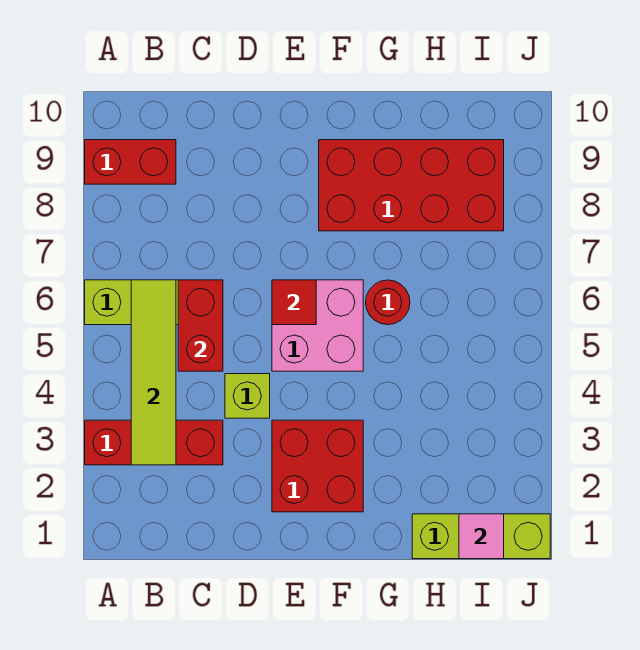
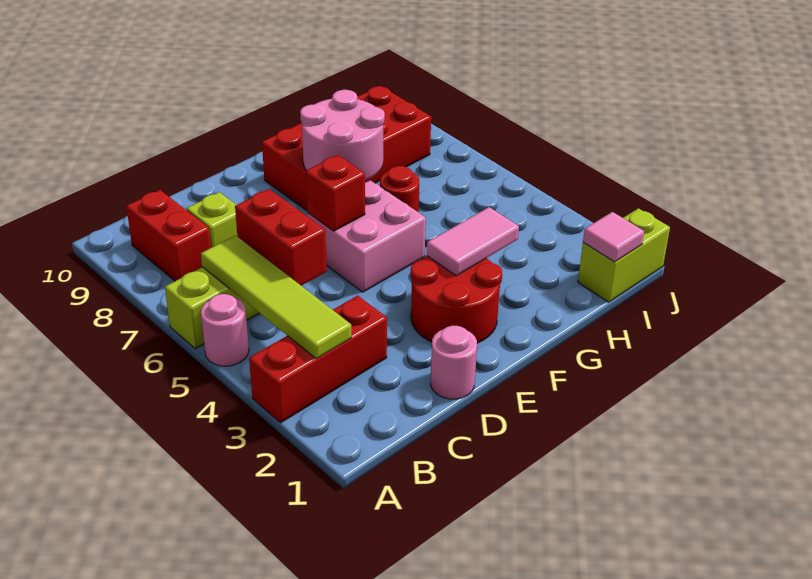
none -> pink round brick A5 level 1
red brick A9:B9 level 1 -> red brick B8:B9 level 1
none -> pink round brick D1 level 1
lime brick D4 level 1 -> lime brick C8 level 1
red brick E2:F3 level 1 -> red round brick E2:F3 level 1
red tile E6 level 2 -> red brick E6 level 2
none -> pink tile F3:G3 level 2
none -> pink round brick F7:G8 level 2
lime brick H1:J1 level 1 -> lime brick I1:J1 level 1

